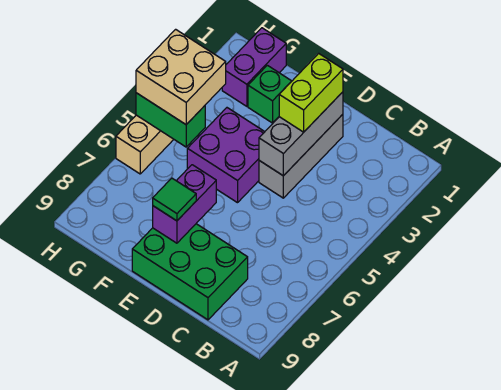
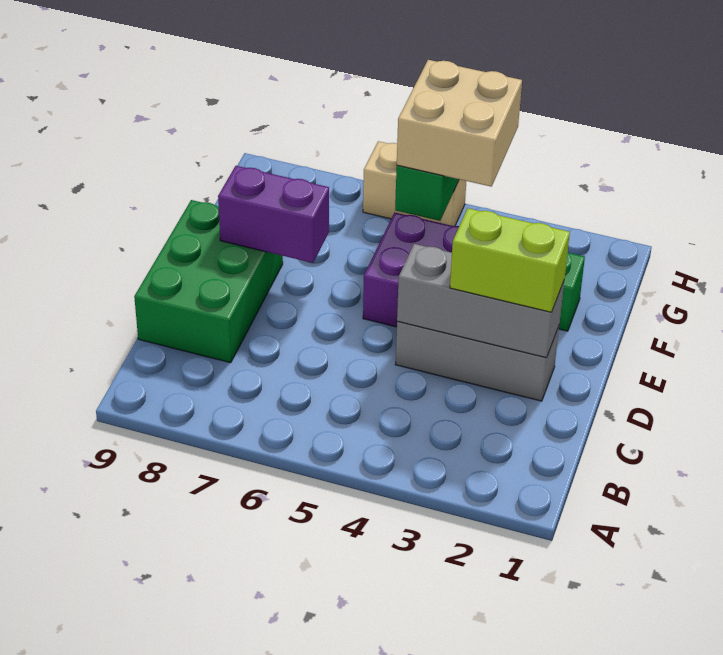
green tile E8 level 3 -> none
purple brick G1:G2 level 1 -> none

